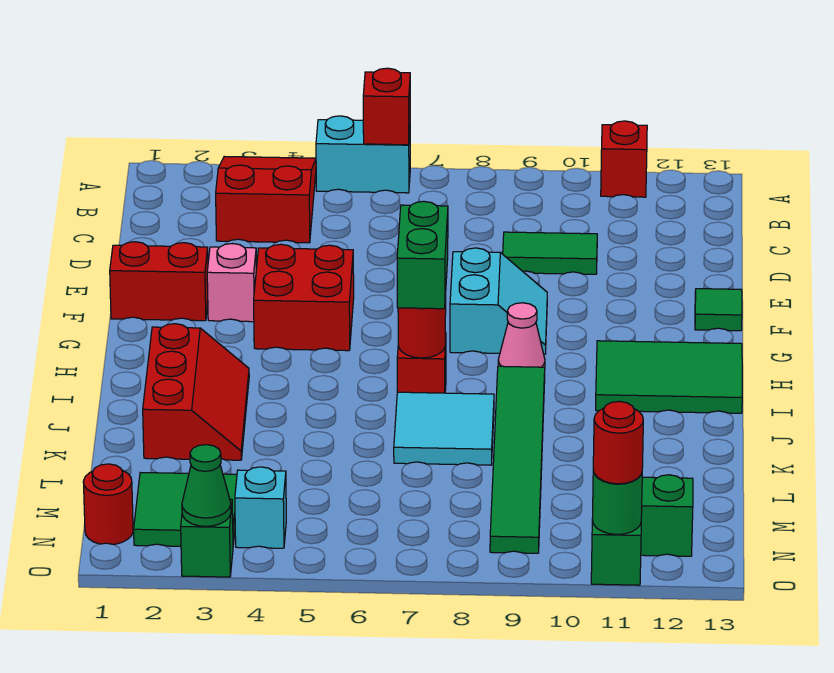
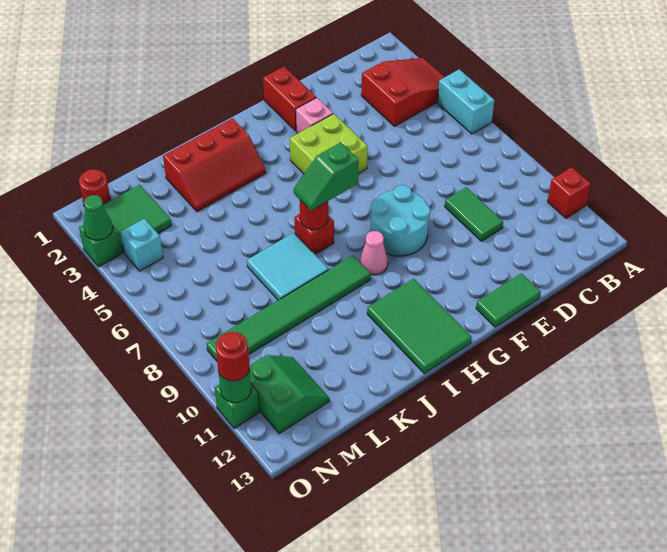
red brick A6 level 2 -> none
red brick F4:G5 level 1 -> lime brick F4:G5 level 1
cyan slope F8:G9 level 1 top 8 -> cyan round brick F8:G9 level 1
green tile F13 level 1 -> green tile E13:F13 level 1
green brick H7:I7 level 3 -> green slope H7:I7 level 3 top H

